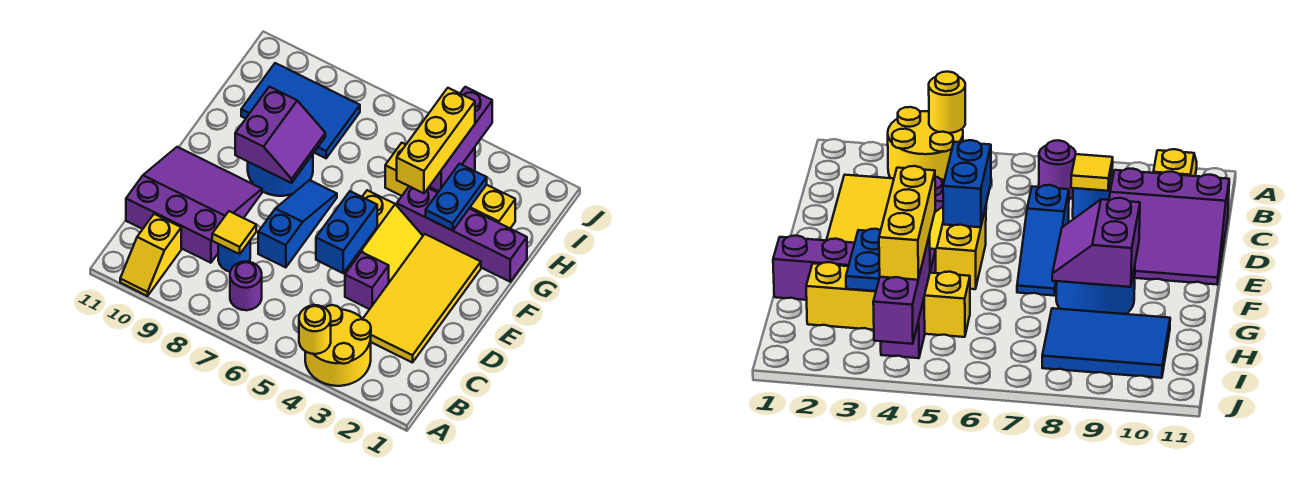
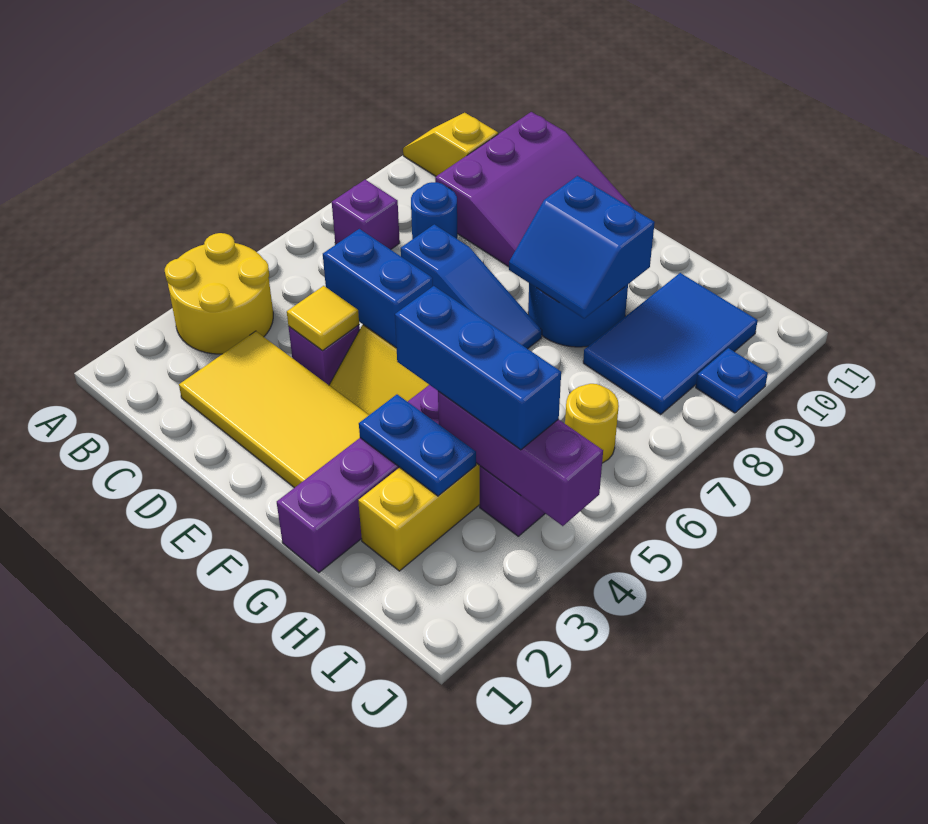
yellow round brick A4 level 2 -> yellow round brick I6 level 1
purple round brick B7 level 1 -> purple brick B7 level 1
yellow tile C8 level 2 -> yellow tile D4 level 2
purple slope F8:G9 level 2 top 9 -> blue slope F8:G9 level 2 top 9
yellow brick G4:I4 level 3 -> blue brick G4:I4 level 3
none -> blue plate J9 level 1

